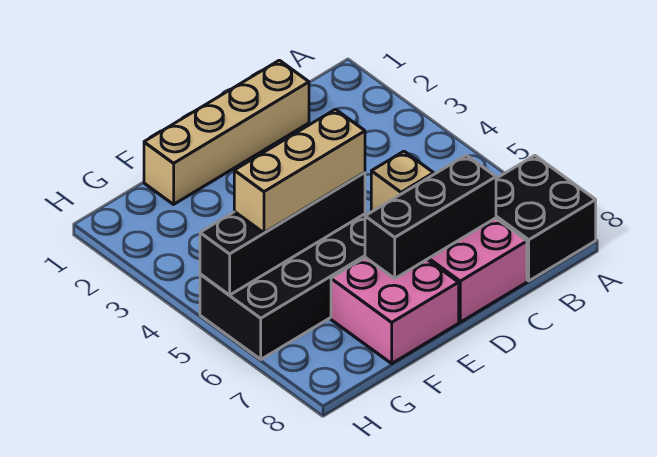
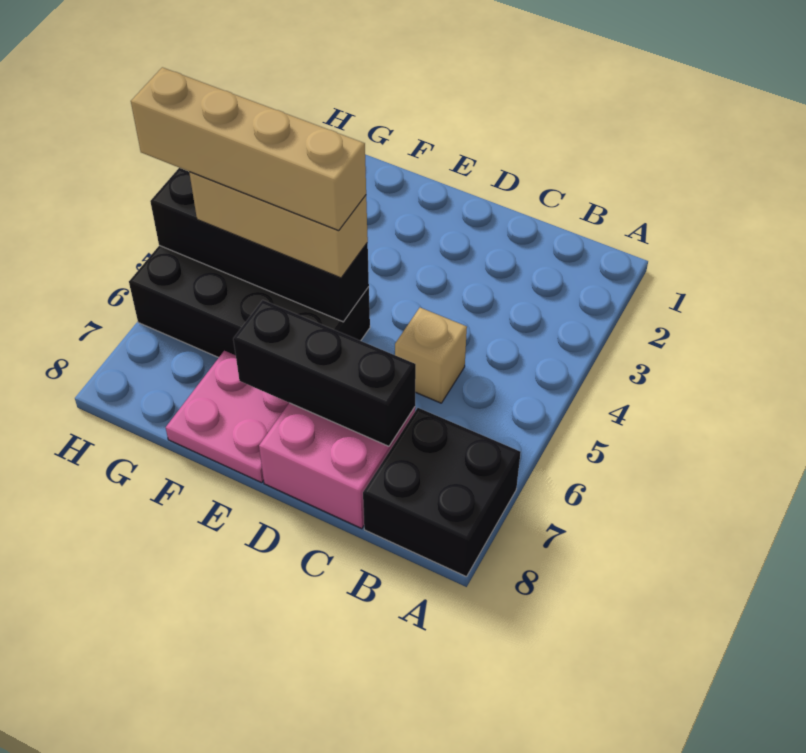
tan brick C1:F1 level 1 -> tan brick E5:H5 level 4
pink brick E7:F8 level 1 -> pink plate E7:F8 level 1

